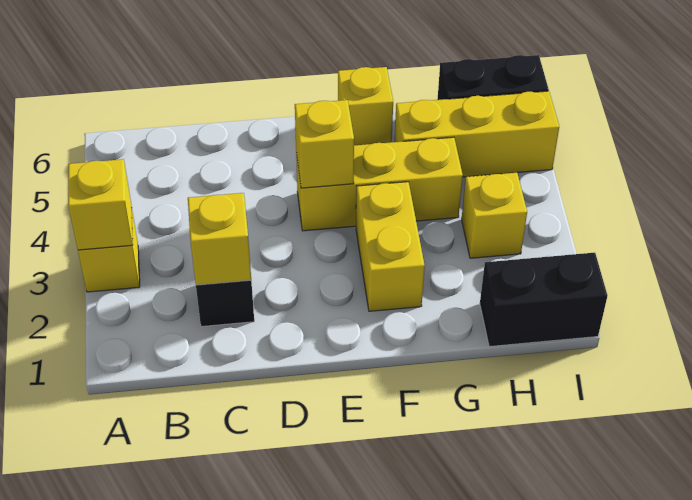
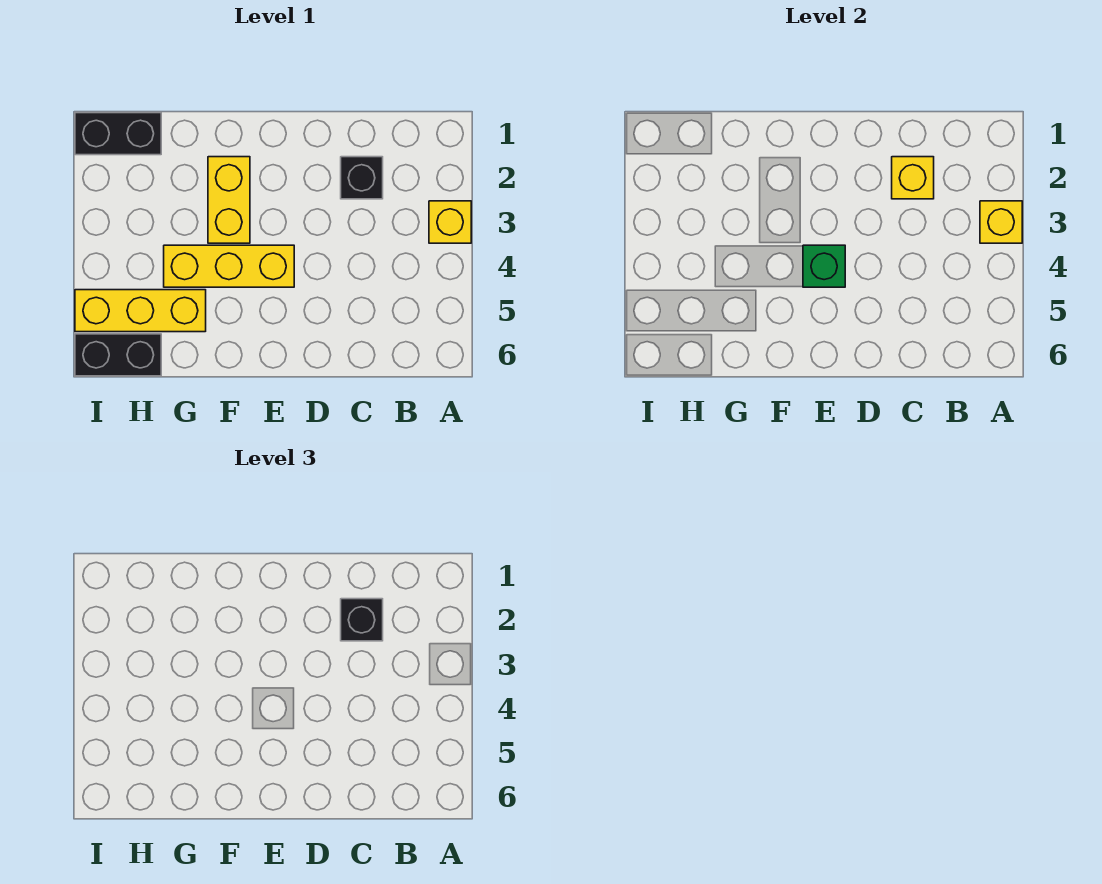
none -> black brick C2 level 3
yellow brick E4 level 2 -> green brick E4 level 2
yellow brick F6 level 1 -> none
yellow brick H3 level 1 -> none

